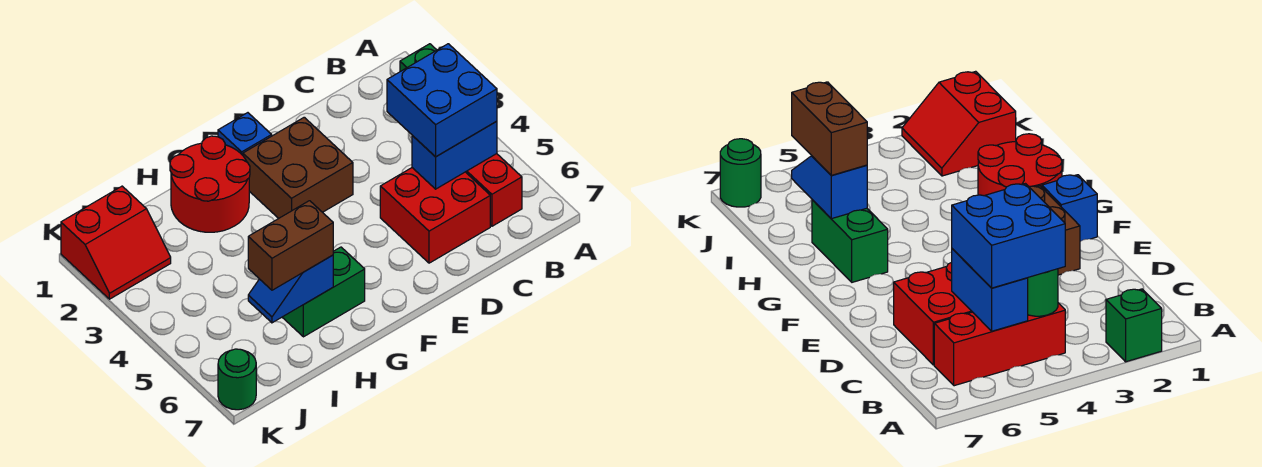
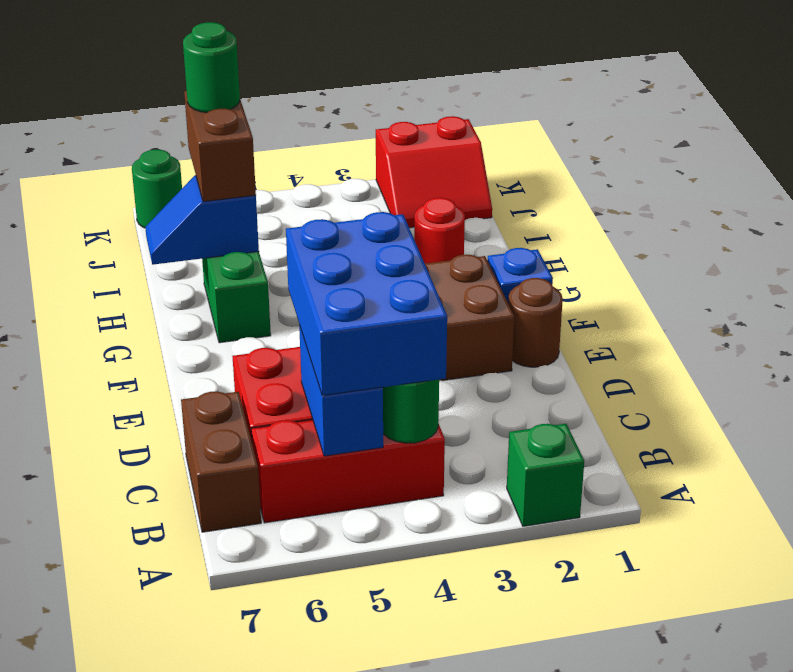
blue brick B4:C5 level 3 -> blue brick B4:D5 level 3
none -> brown brick B7:C7 level 1
none -> brown round brick E1 level 1
red round brick G1:H2 level 1 -> red round brick H2 level 1
blue slope H6:I6 level 2 top H -> blue slope H6:H7 level 2 top 6
none -> green round brick I6 level 4
red slope J1:K2 level 1 top 1 -> red slope J1:K2 level 1 top K

